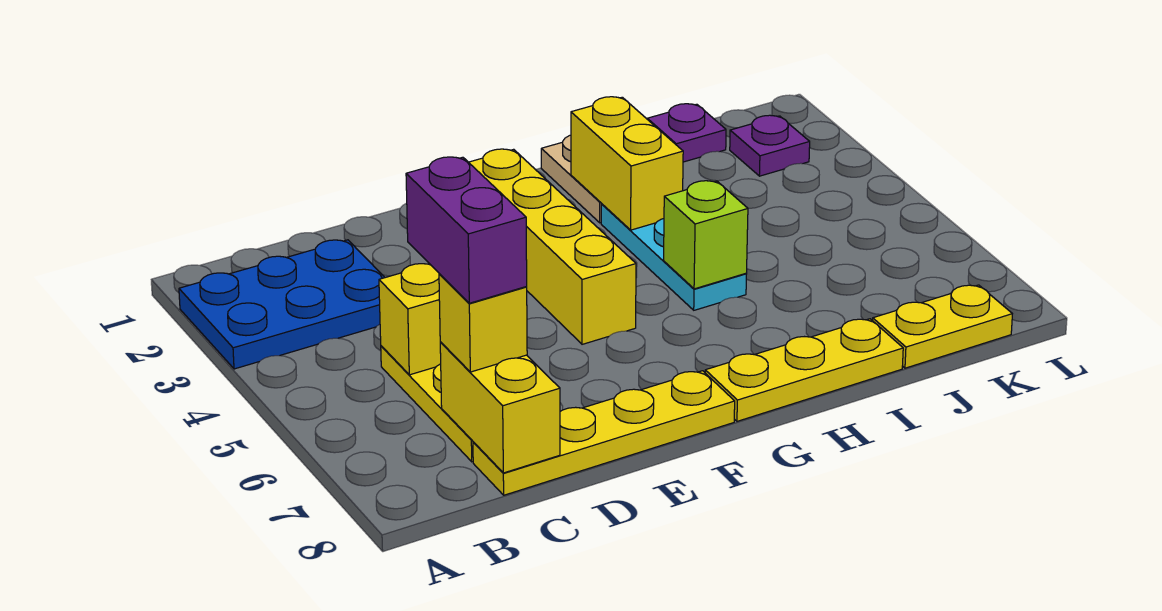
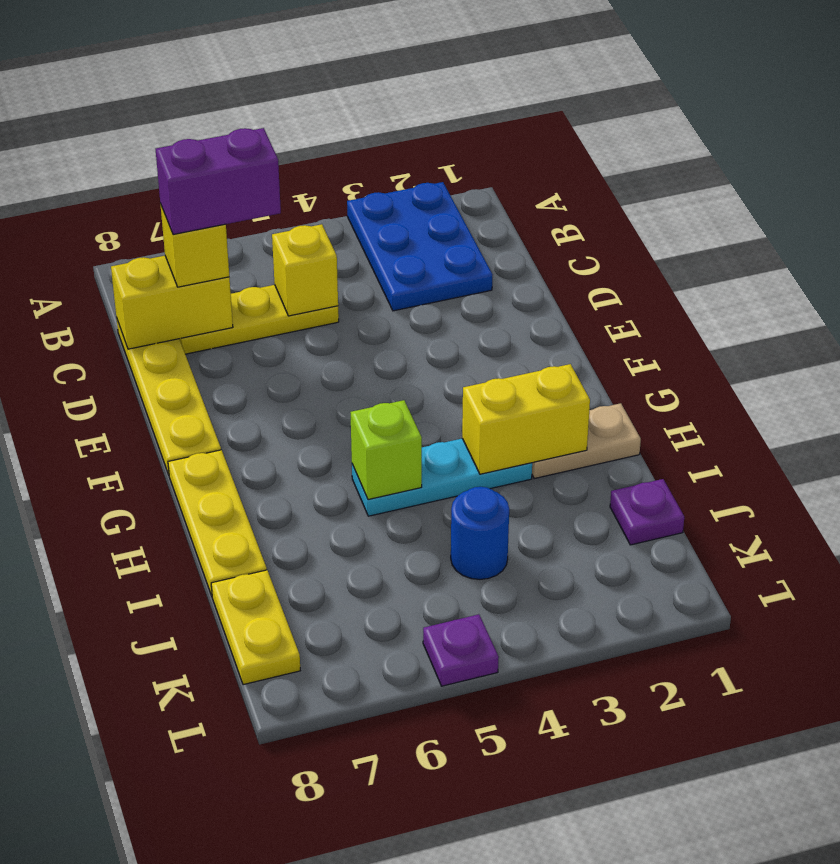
yellow brick F2:F5 level 1 -> none
none -> blue round brick J4 level 1
purple plate K2 level 1 -> purple plate L5 level 1

